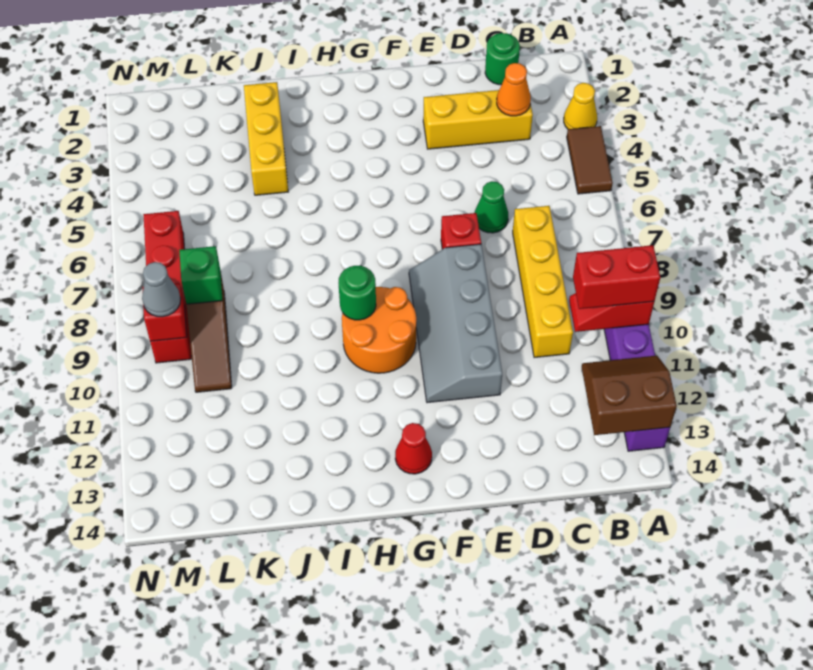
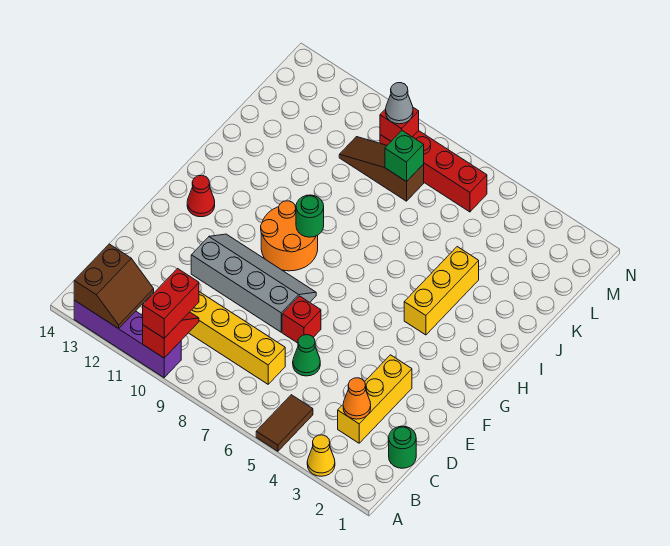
brown tile A4:A5 level 1 -> brown tile A5:B5 level 1
yellow brick J2:J4 level 1 -> yellow brick H4:J4 level 1

